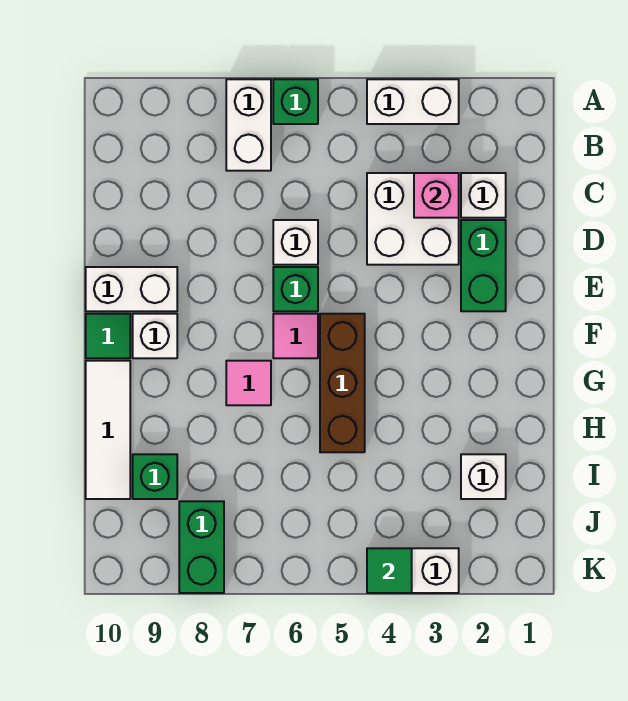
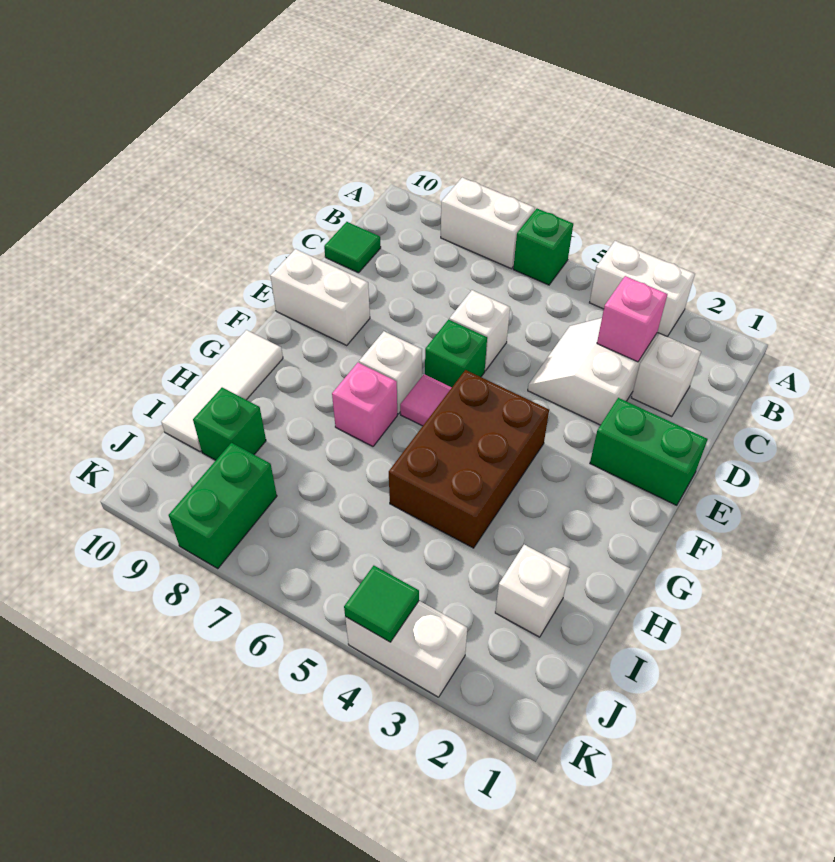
white brick A7:B7 level 1 -> white brick A7:A8 level 1
white brick C3:D4 level 1 -> white slope C3:D4 level 1 top 3
green brick D2:E2 level 1 -> green brick E1:E2 level 1
brown brick F5:H5 level 1 -> brown brick F4:H5 level 1
white brick F9 level 1 -> white brick F7 level 1
green tile F10 level 1 -> green tile C10 level 1
pink tile G7 level 1 -> pink brick G7 level 1

